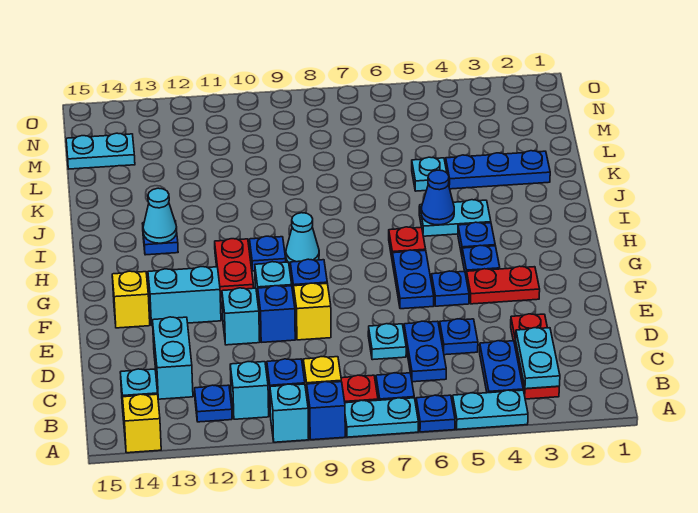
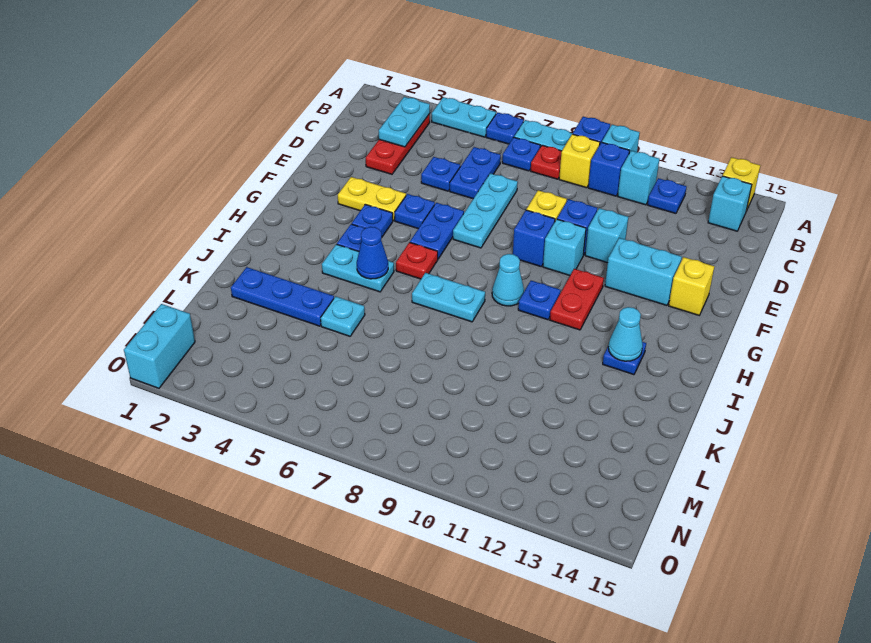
blue plate B4:C4 level 1 -> none
cyan brick C13:D13 level 1 -> cyan brick N1:O1 level 1
cyan plate D7 level 1 -> cyan plate D7:F7 level 1
red plate F3:F4 level 1 -> yellow plate F3:F4 level 1
cyan plate M14:M15 level 1 -> cyan plate I7:I8 level 1

